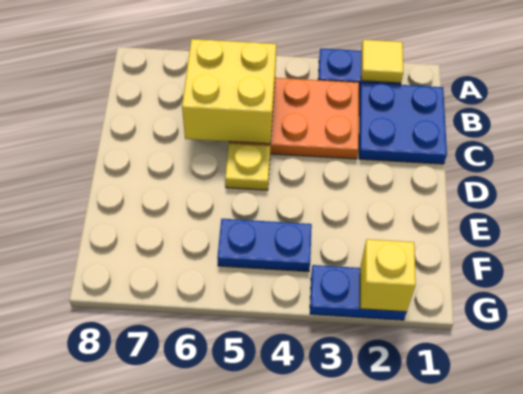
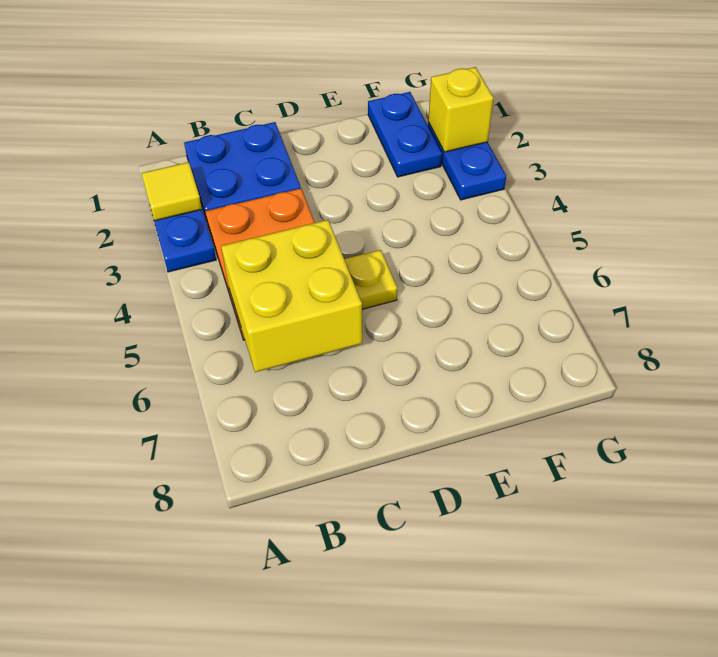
blue plate F4:F5 level 1 -> blue plate F1:F2 level 1

